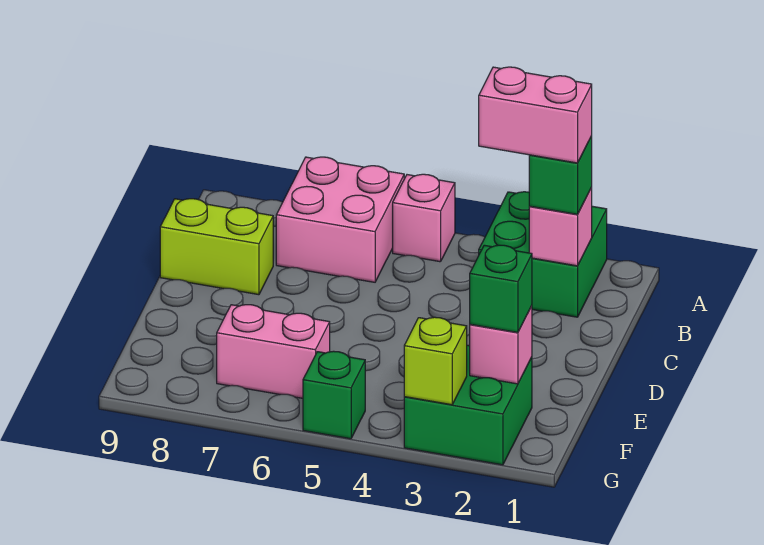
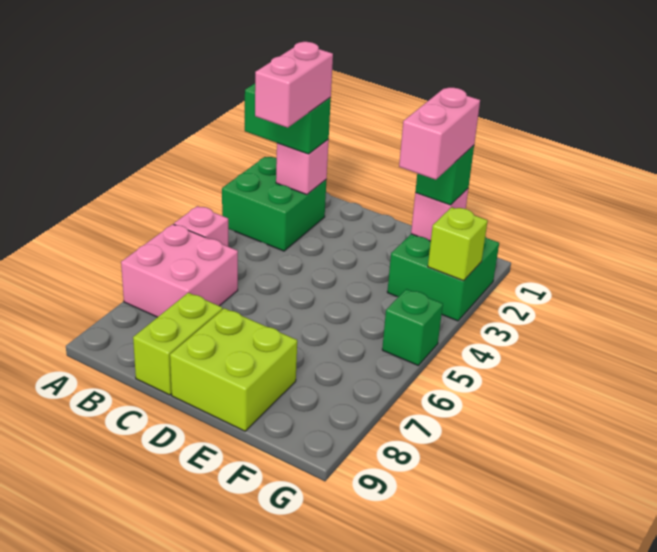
green brick B2 level 3 -> green brick A2:B2 level 3
none -> lime brick D8:E9 level 1
pink brick F6:F7 level 1 -> pink brick F2:F3 level 4

